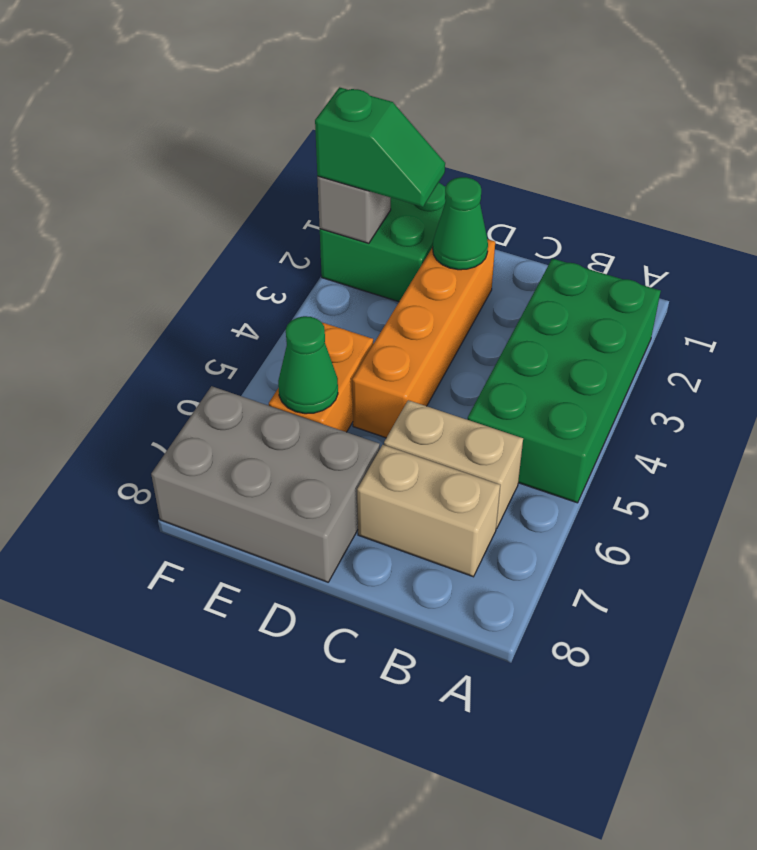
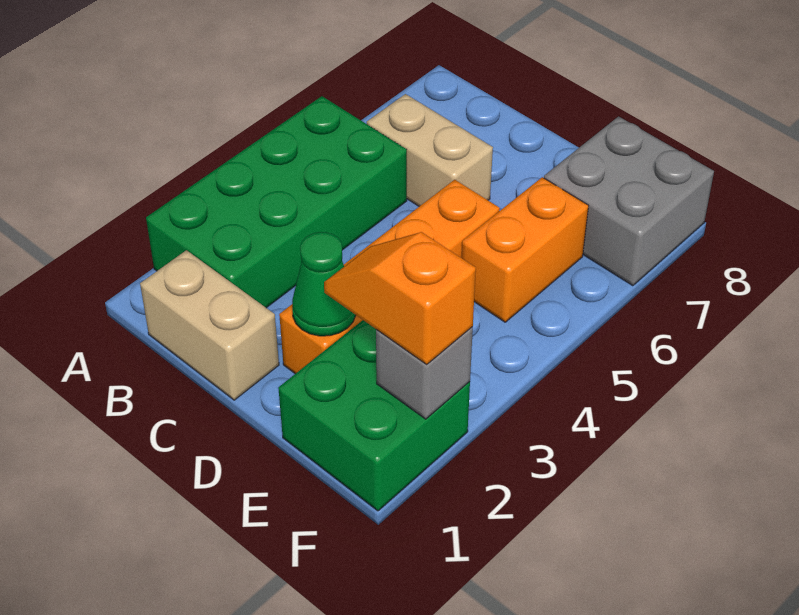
tan brick B7:C7 level 1 -> tan brick B1:C1 level 1
grey brick D7:F8 level 1 -> grey brick E7:F8 level 1
green slope E2:F2 level 3 top F -> orange slope E2:F2 level 3 top F
green cone E6 level 2 -> none

